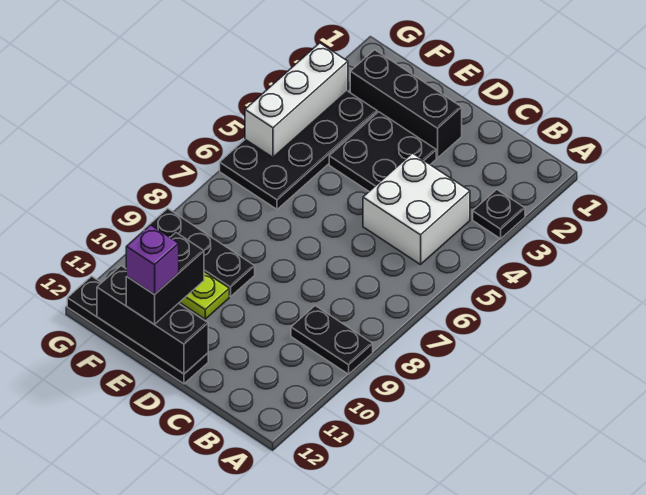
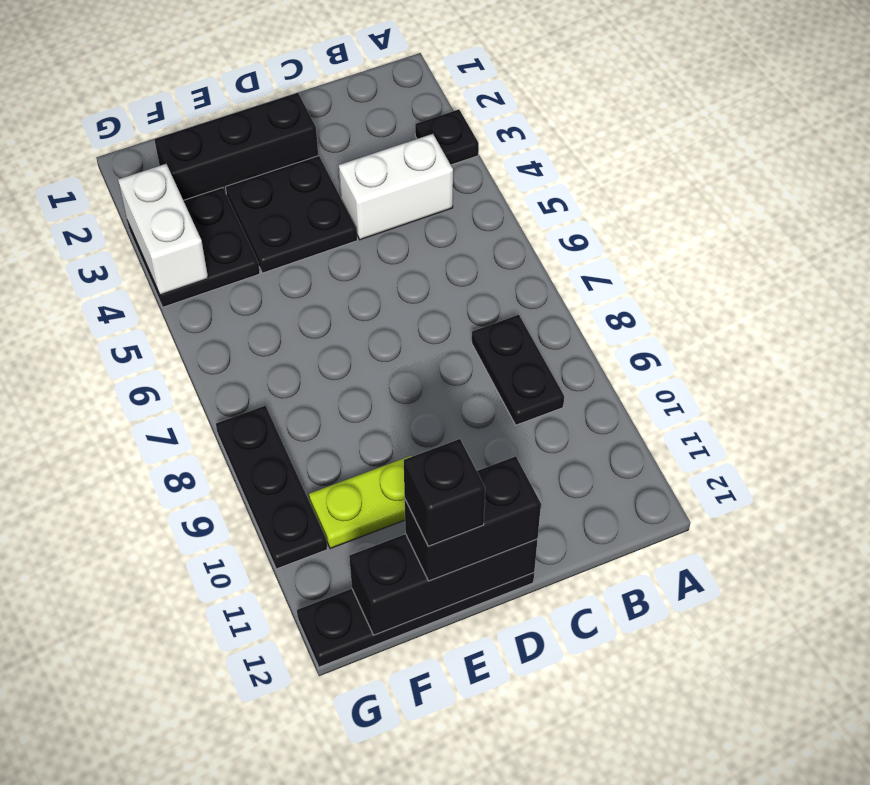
black plate A9:B9 level 1 -> black plate B8:B9 level 1
white brick B4:C5 level 1 -> white brick B4:C4 level 1
black plate E9:G9 level 1 -> black plate G8:G10 level 1
black brick E11:E12 level 3 -> black brick D12:E12 level 3
purple brick E12 level 4 -> black brick E12 level 4
black plate F3:G6 level 1 -> black plate F3:G4 level 1
white brick G3:G5 level 2 -> white brick G3:G4 level 2

